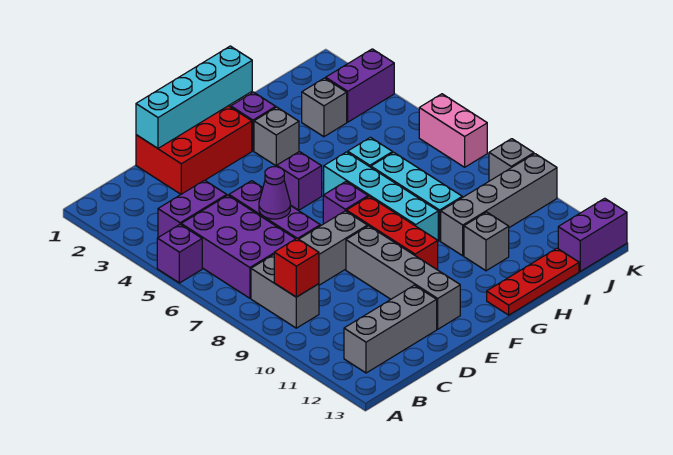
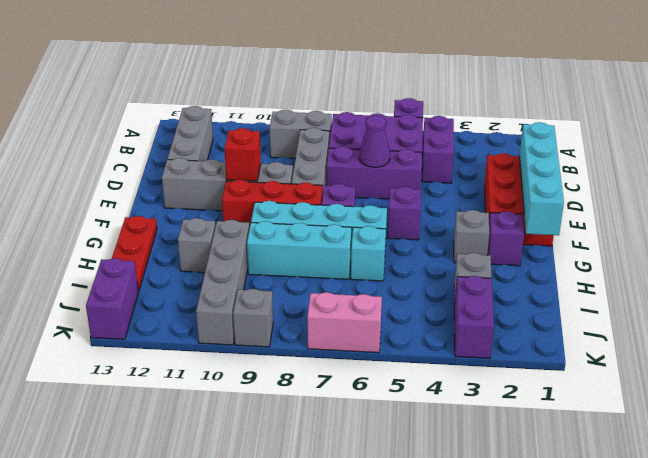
red brick B9 level 2 -> red brick E10 level 2

